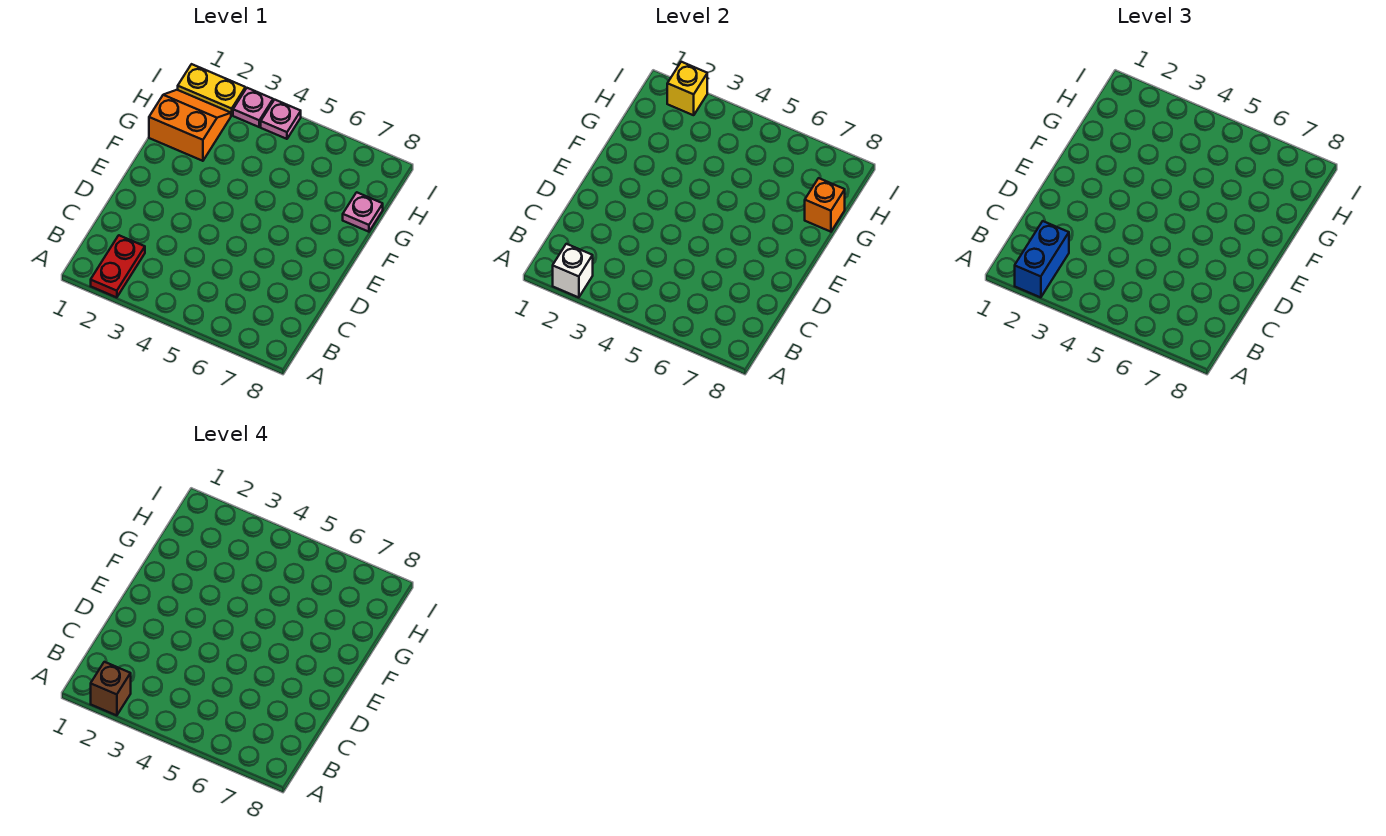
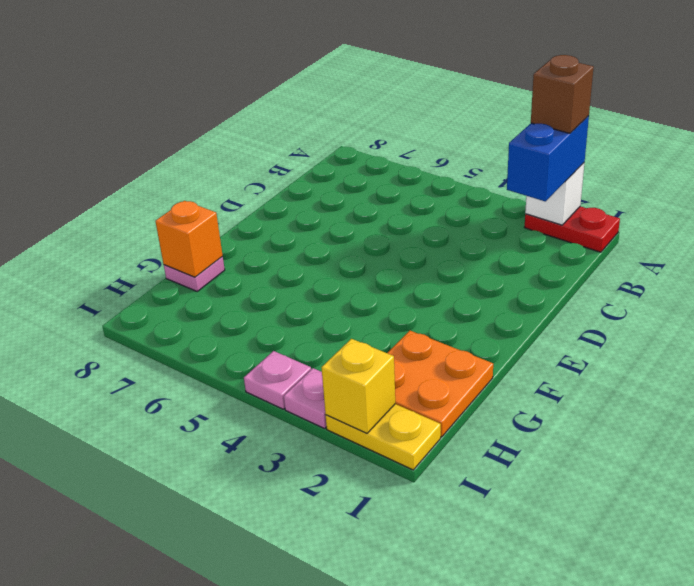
red plate A2:B2 level 1 -> red plate A1:A2 level 1
orange slope G1:H2 level 1 top G -> orange plate G1:H2 level 1

